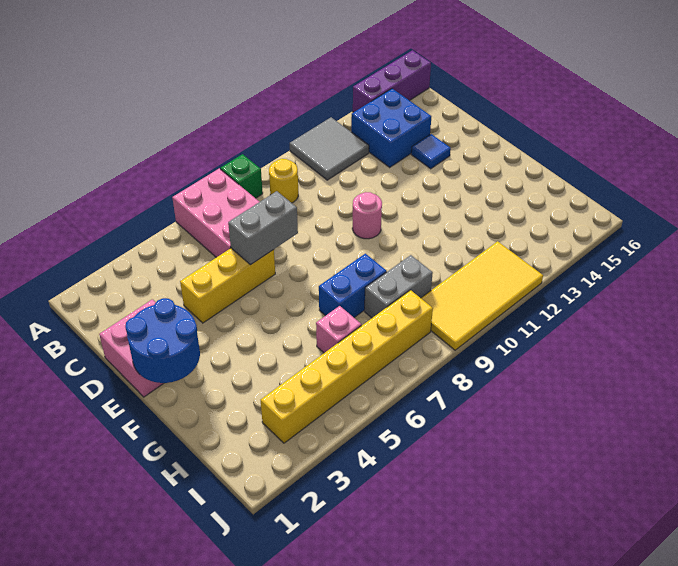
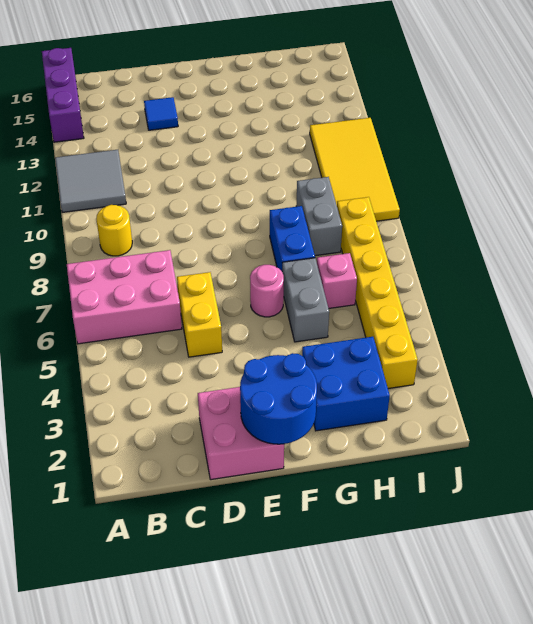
green brick A8 level 1 -> none
blue brick B13:C14 level 1 -> blue brick G2:H3 level 1
yellow brick D4:D6 level 1 -> yellow brick D5:D6 level 1
grey brick D6:D7 level 2 -> grey brick G5:G6 level 1
pink round brick E10 level 1 -> pink round brick F6 level 1

